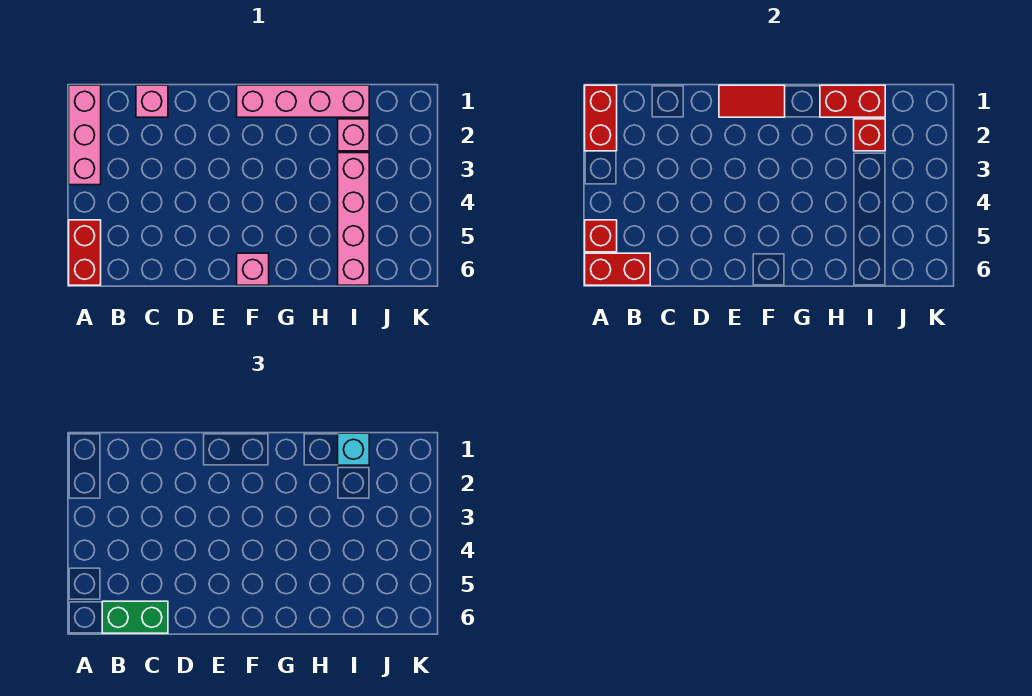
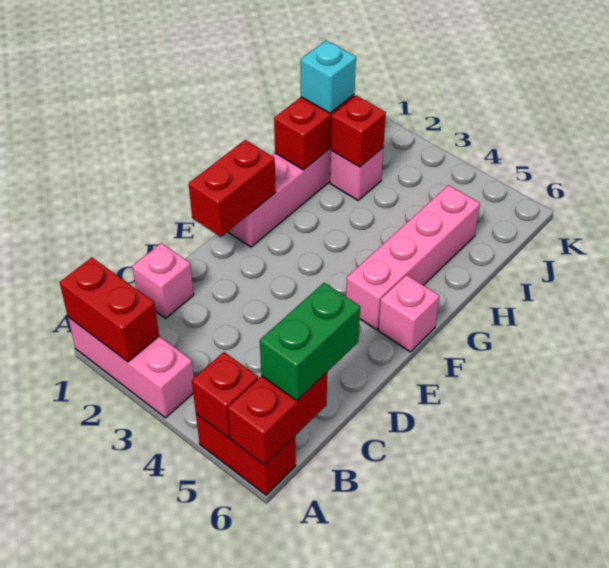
red tile E1:F1 level 2 -> red brick E1:F1 level 2
pink brick I3:I6 level 1 -> pink brick F5:I5 level 1

